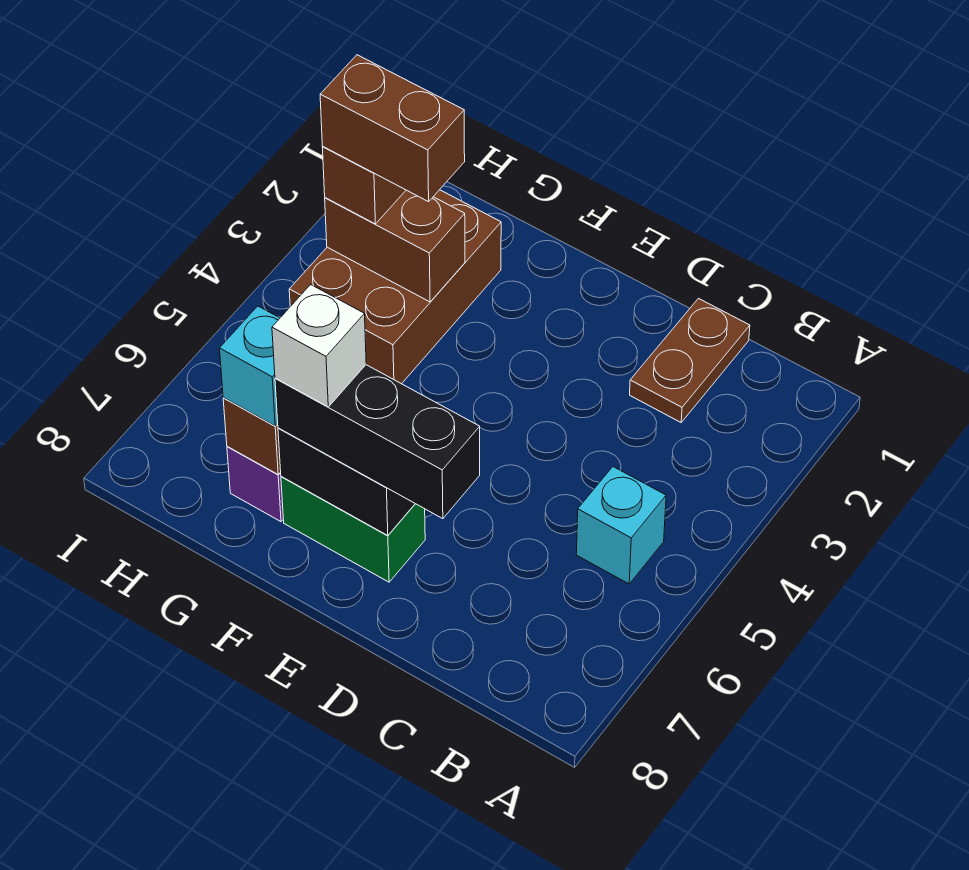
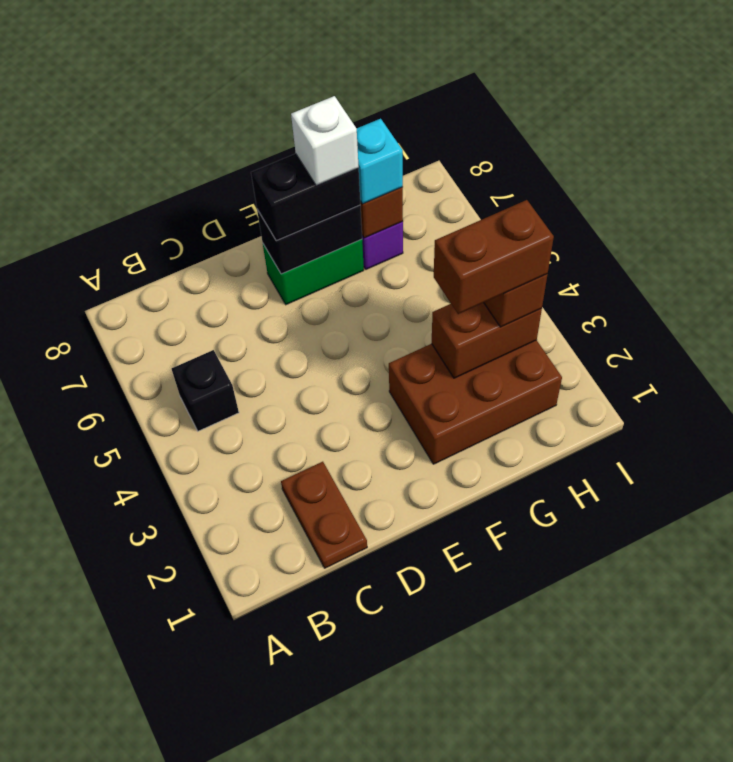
cyan brick B5 level 1 -> black brick B5 level 1
black brick D7:F7 level 3 -> black brick E7:F7 level 3
brown brick G2:H4 level 1 -> brown brick F2:H3 level 1

